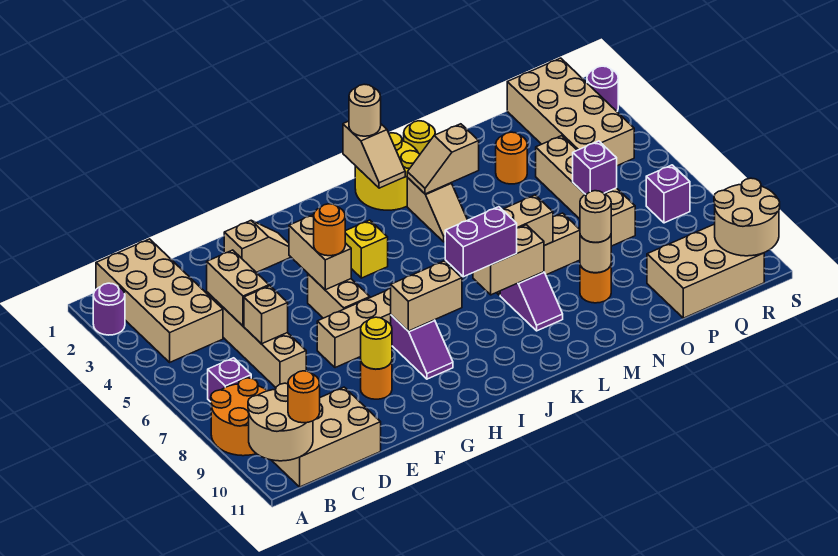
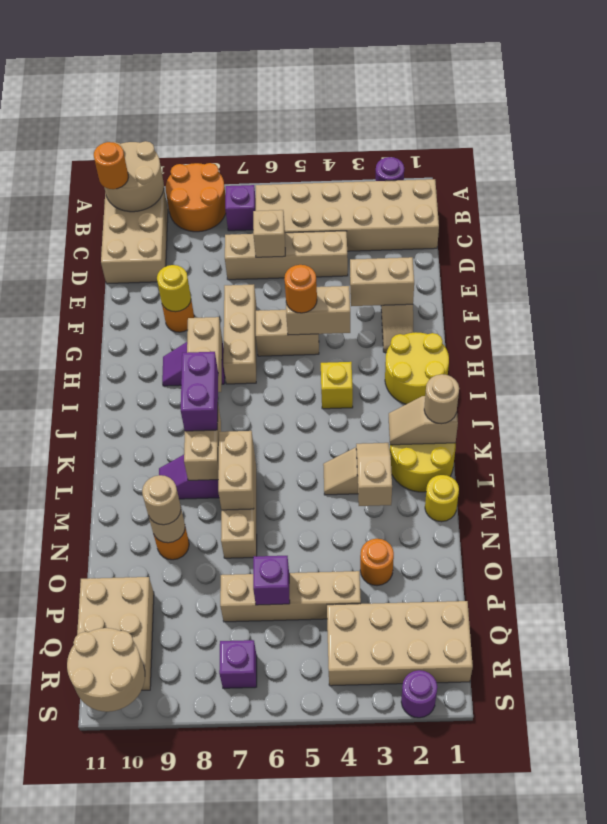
tan brick B1:C4 level 1 -> tan brick B1:C6 level 1
tan brick D4:D5 level 2 -> tan brick F2:F3 level 2
none -> yellow round brick H1:I2 level 1

